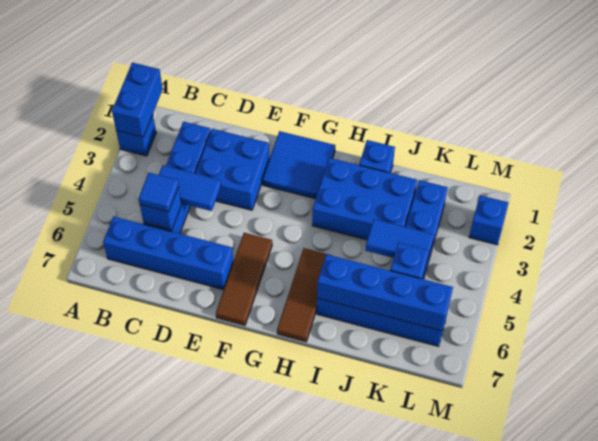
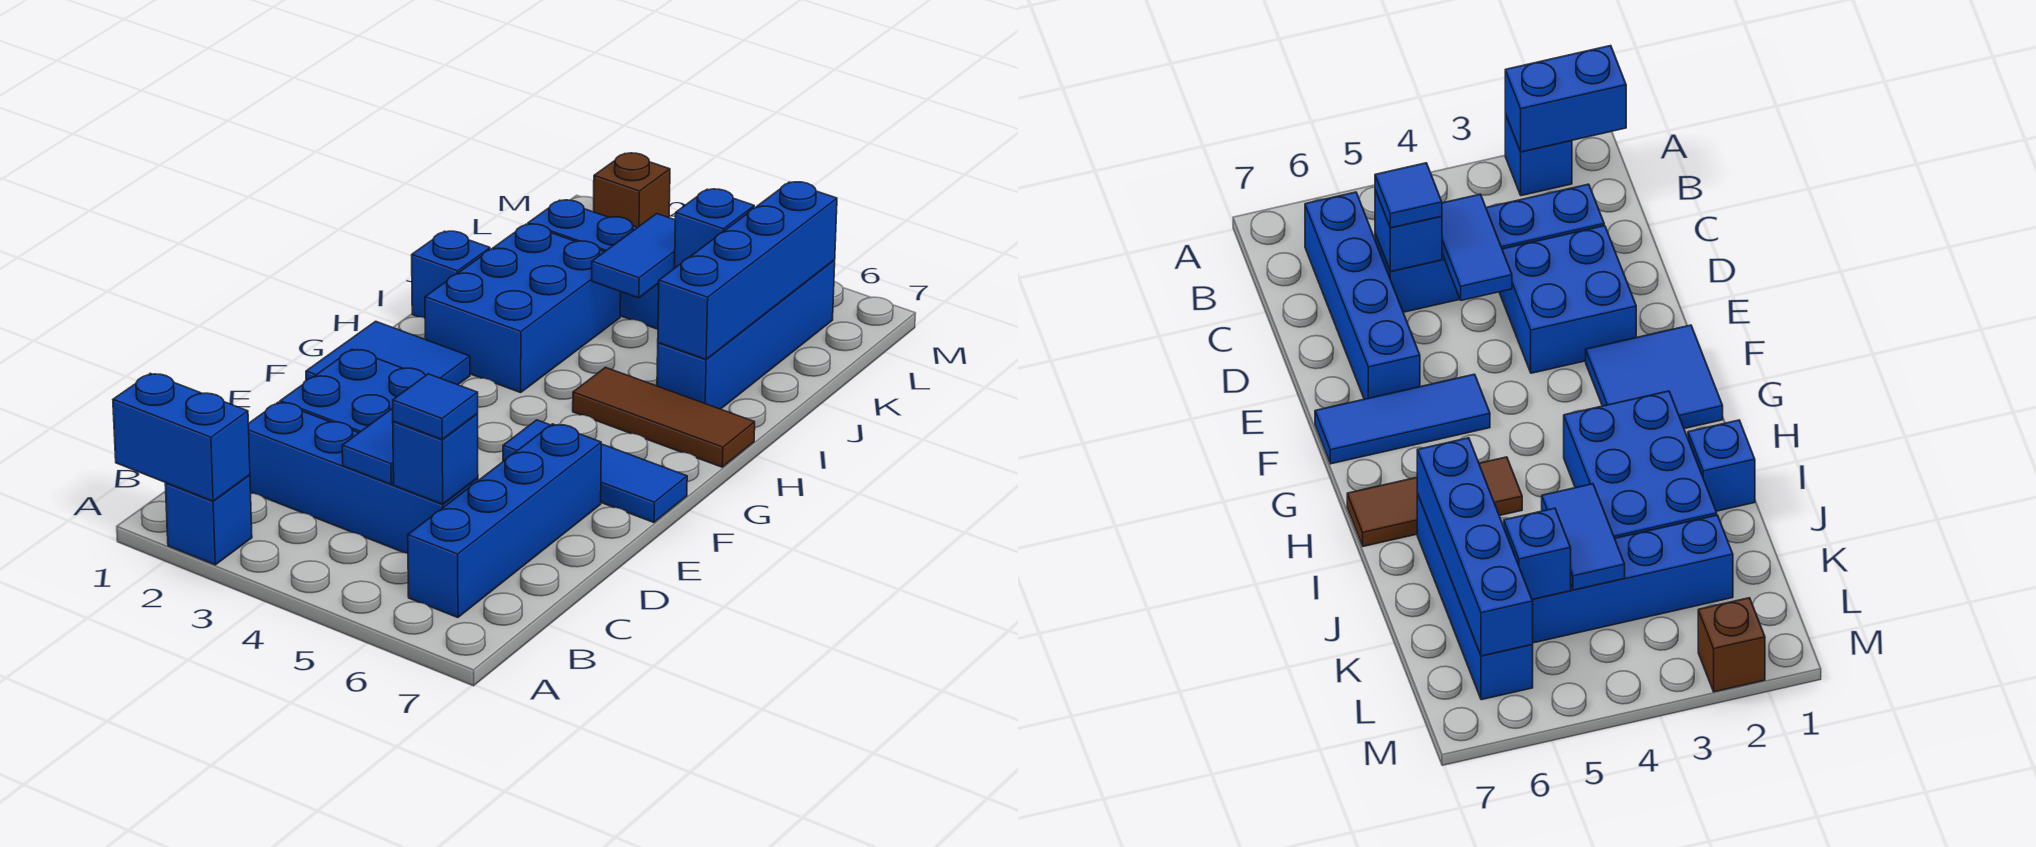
brown tile F5:F7 level 1 -> blue tile F5:F7 level 1
blue brick M2 level 1 -> brown brick M2 level 1

